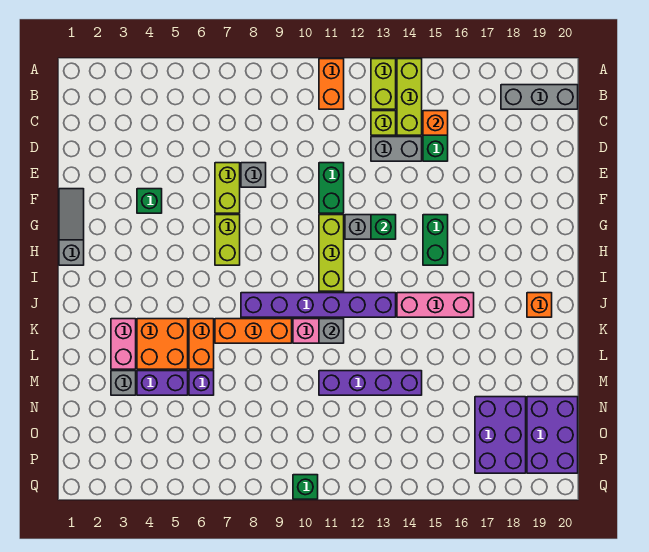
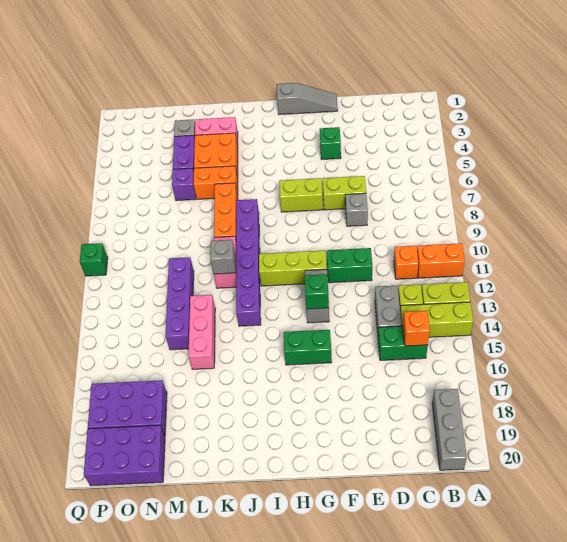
pink brick J14:J16 level 1 -> pink brick L13:L15 level 1
orange brick J19 level 1 -> orange brick C11 level 1

